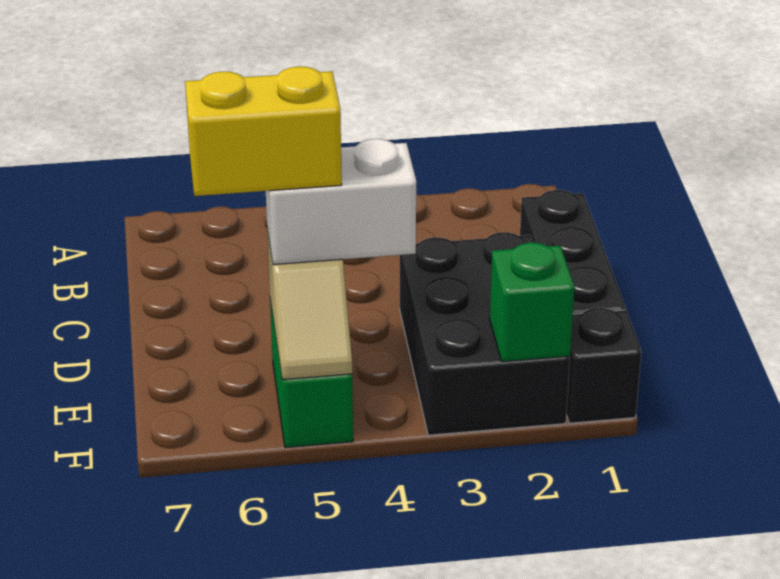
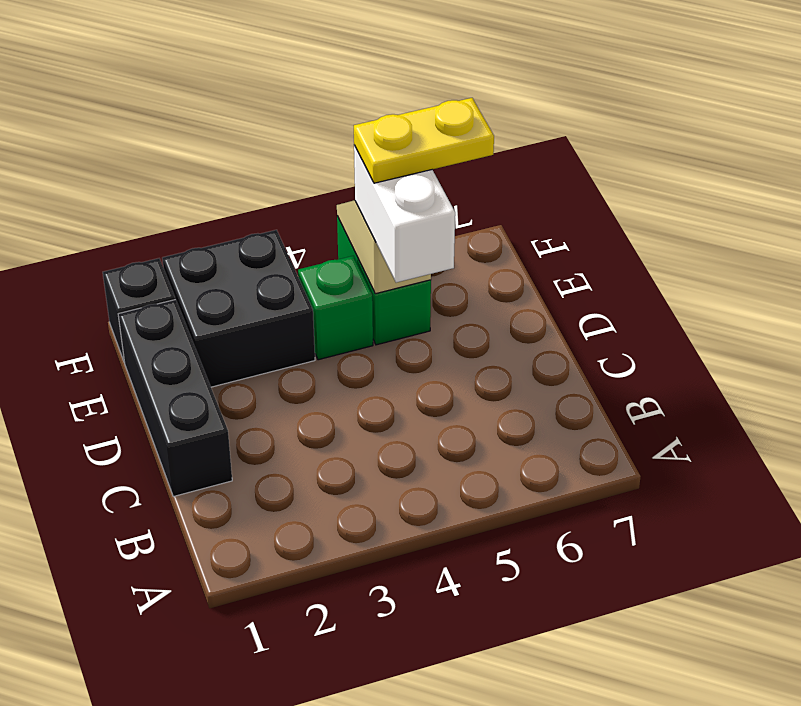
black brick D2:F3 level 1 -> black brick E2:F3 level 1
white brick E4:E5 level 3 -> white brick D5:E5 level 3
yellow brick E5:E6 level 4 -> yellow plate E5:E6 level 4
green brick F2 level 2 -> green brick E4 level 1

